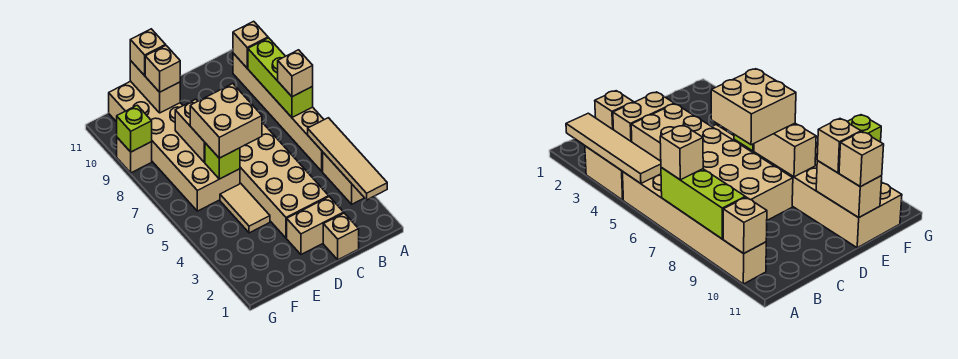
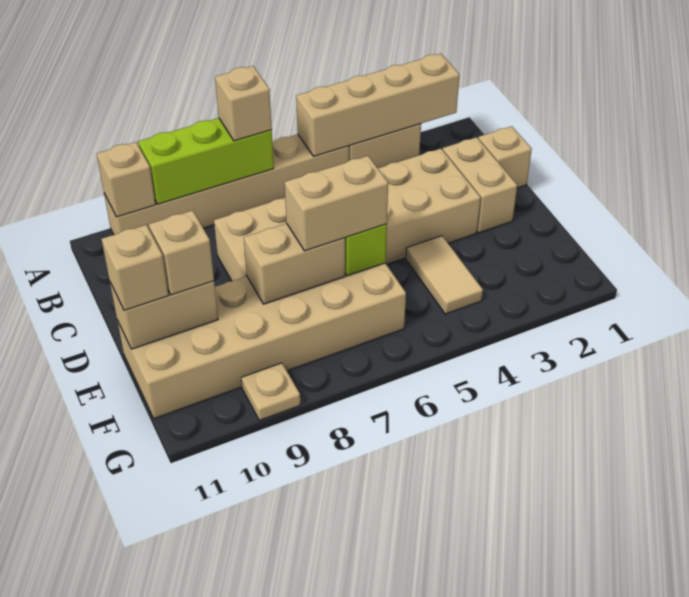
tan tile A2:A5 level 2 -> tan brick A2:A5 level 2
tan brick D6:E7 level 3 -> tan brick E6:E7 level 3
tan tile E4:E5 level 1 -> tan tile E4:F4 level 1
tan brick G9 level 1 -> tan plate G9 level 1
lime brick G9 level 2 -> none

